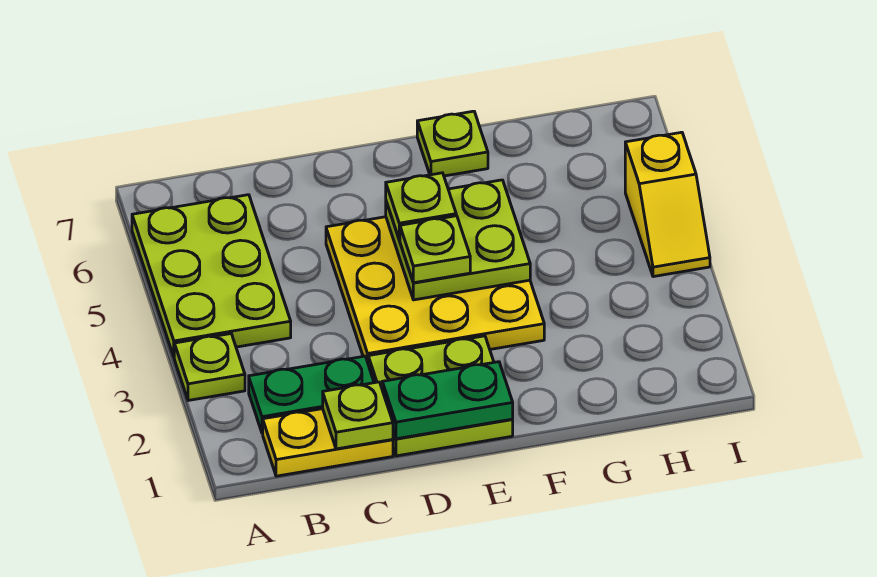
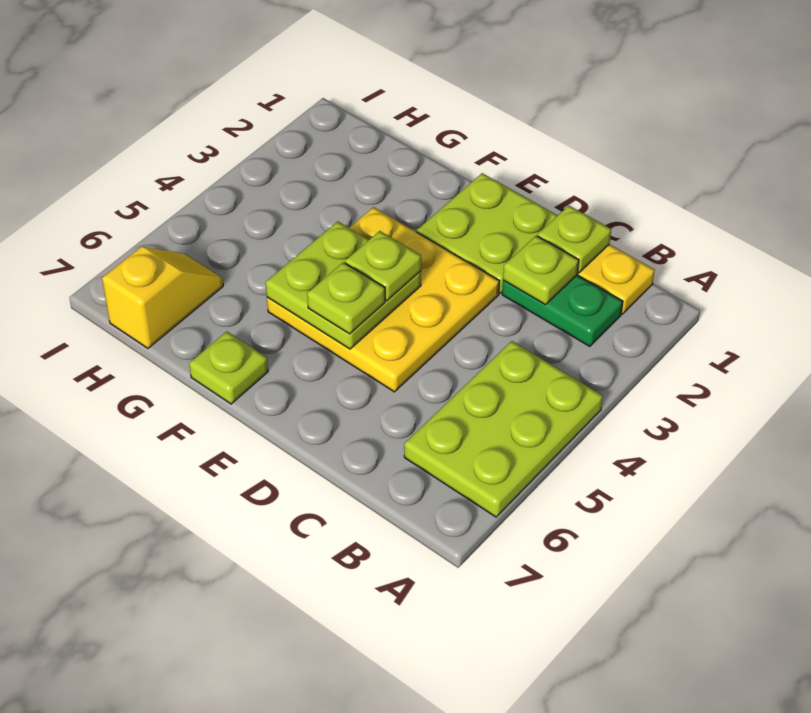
lime plate A3 level 1 -> lime plate C2 level 2
green plate D1:E1 level 2 -> none
yellow slope I4:I5 level 1 top 5 -> yellow slope H6:H7 level 1 top 7

